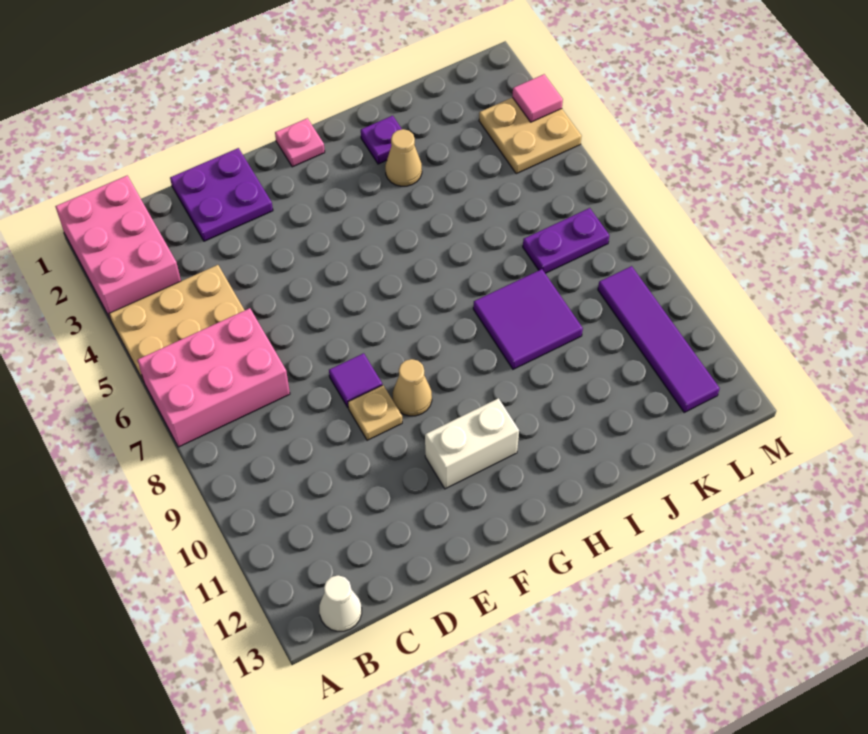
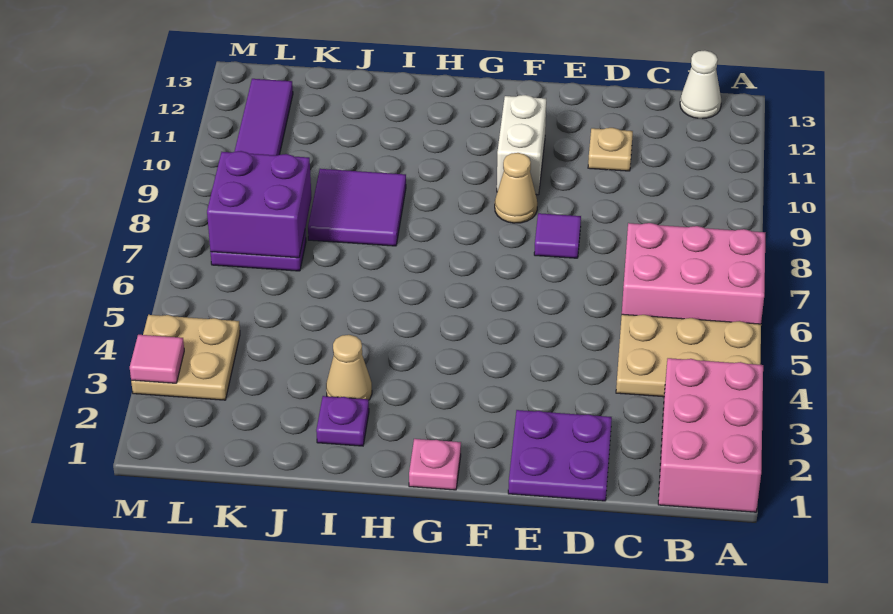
tan plate E9 level 1 -> tan plate D11 level 1
white brick F11:G11 level 1 -> white brick F10:F11 level 1
none -> purple brick K7:L8 level 2

